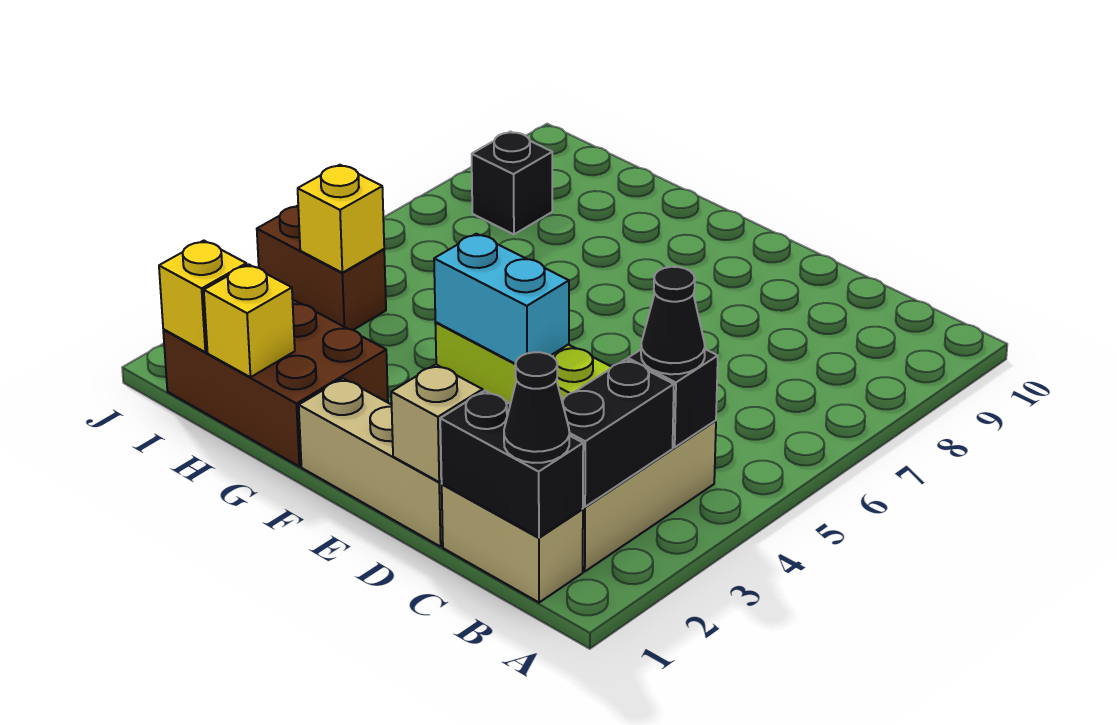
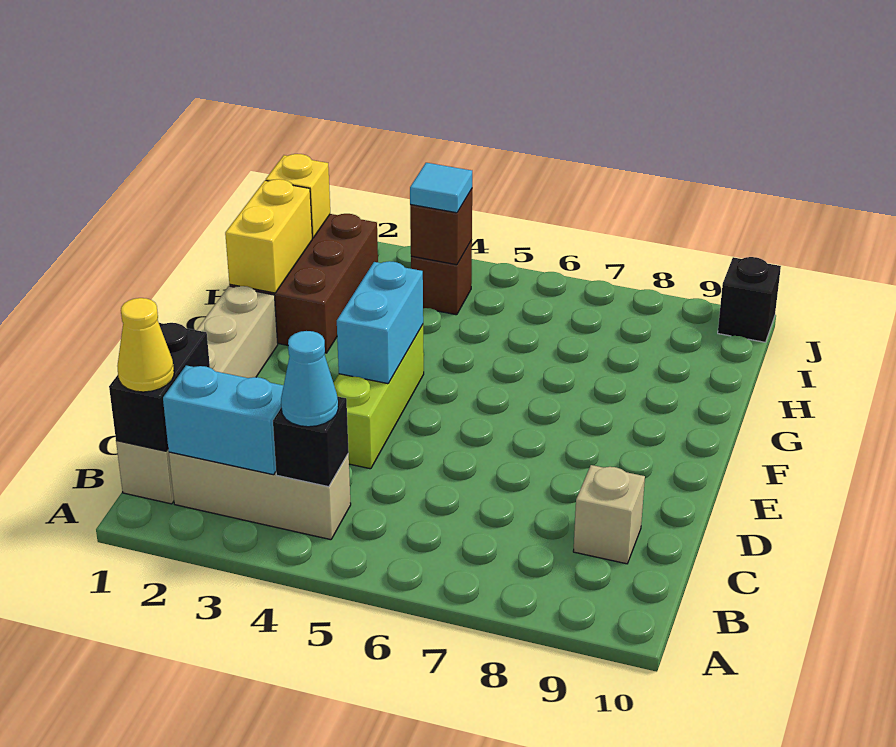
black cone B1 level 3 -> yellow cone B1 level 3
black brick B2:B3 level 2 -> cyan brick B2:B3 level 2
black cone B4 level 3 -> cyan cone B4 level 3
tan brick D1 level 2 -> tan brick C9 level 1
yellow brick H1 level 2 -> yellow brick G1:H1 level 2
brown brick I4:J4 level 1 -> brown brick I4 level 1
yellow brick I4 level 2 -> brown brick I4 level 2
none -> cyan tile I4 level 3
black brick I8 level 1 -> black brick J10 level 1

